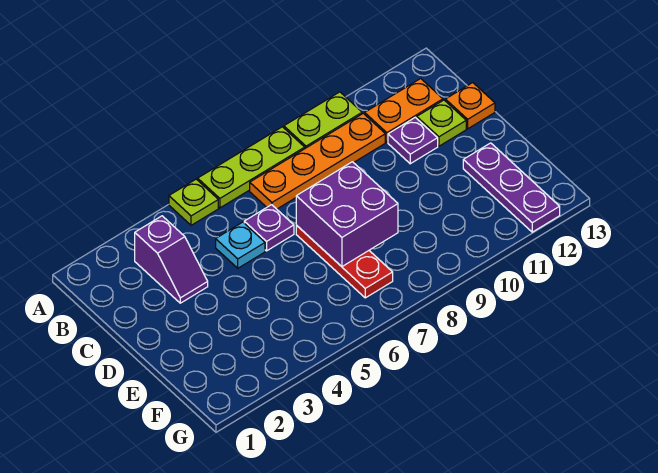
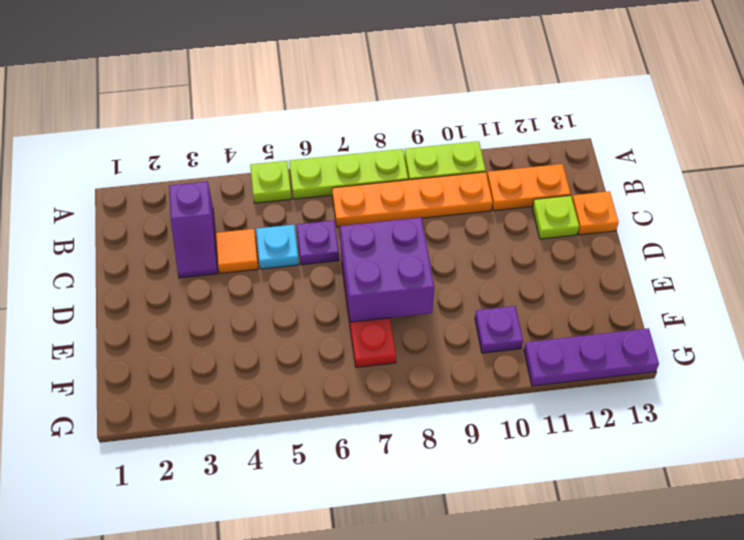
none -> orange tile C4 level 1
purple plate C11 level 1 -> purple plate F10 level 1
purple plate E12:G12 level 1 -> purple plate G11:G13 level 1

